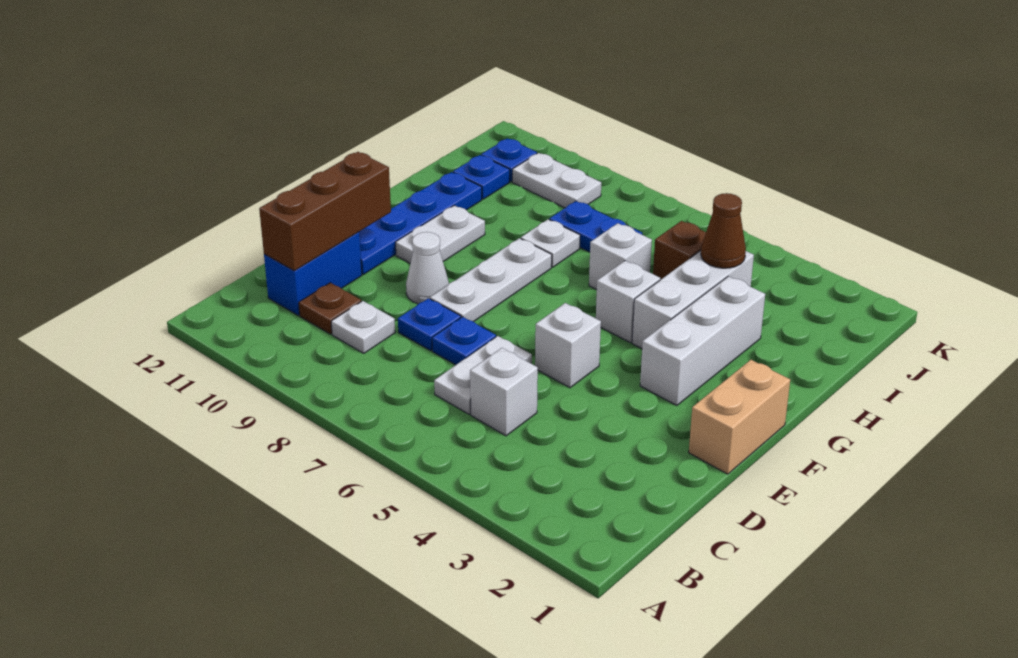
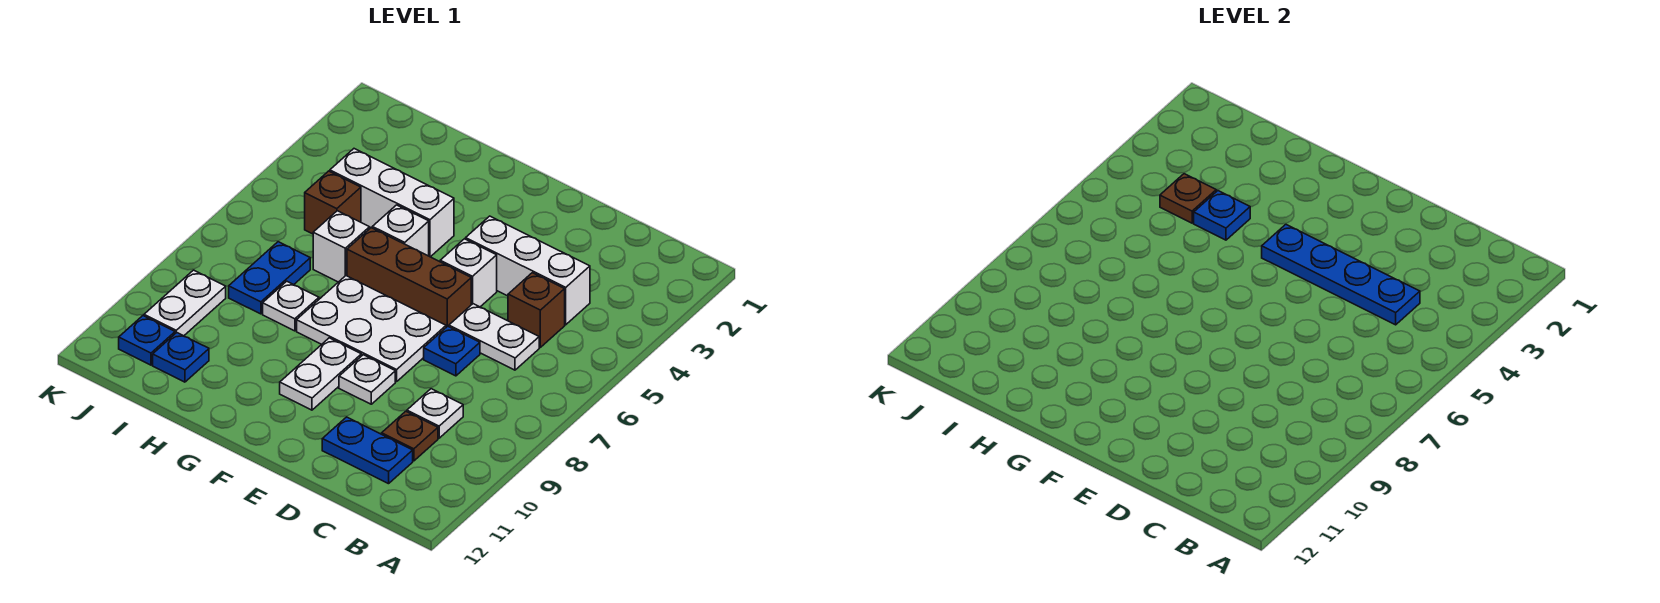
white brick C5 level 1 -> brown brick C5 level 1
blue brick C11:D11 level 1 -> blue plate C11:D11 level 1
brown brick C11:E11 level 2 -> brown brick E6:G6 level 1
blue plate D8 level 1 -> blue plate H4 level 2
tan brick E1:F1 level 1 -> none
white plate E8:G8 level 1 -> white plate E7:G8 level 1
white cone E9 level 1 -> white plate E9 level 1
blue plate E11:H11 level 1 -> blue plate C4:F4 level 2
white brick F3:H3 level 1 -> white brick C4:E4 level 1
white plate F10:G10 level 1 -> white plate F9:F10 level 1
brown cone I4 level 2 -> brown plate I4 level 2

